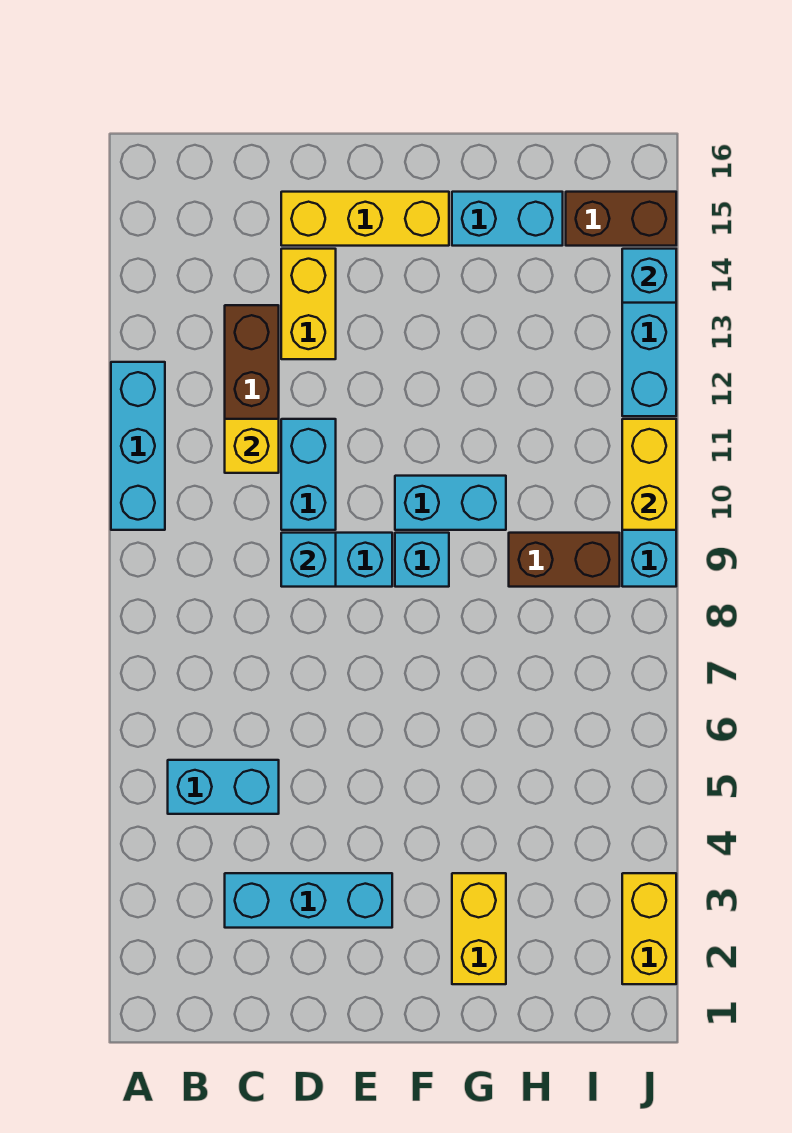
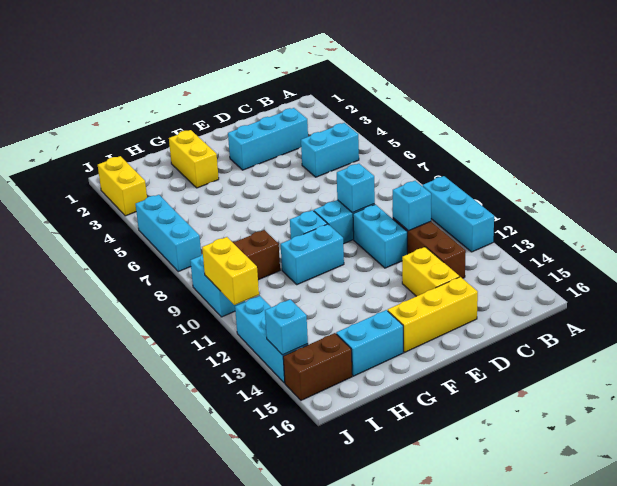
yellow brick C11 level 2 -> cyan brick C11 level 2
none -> cyan brick J5:J7 level 1

